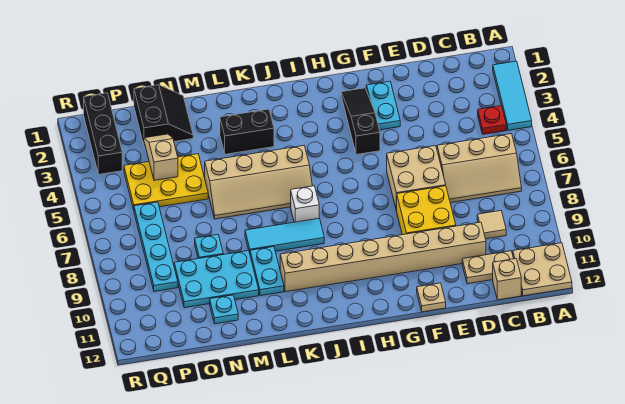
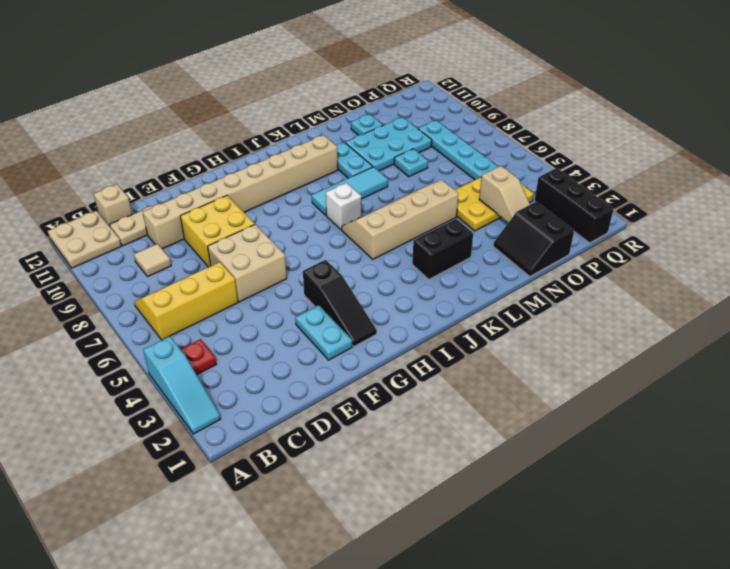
cyan tile A2:A4 level 1 -> cyan slope A2:A4 level 1 top 4
tan slope B6:D7 level 1 top 6 -> yellow slope B6:D7 level 1 top 6
tan plate F12 level 1 -> none

